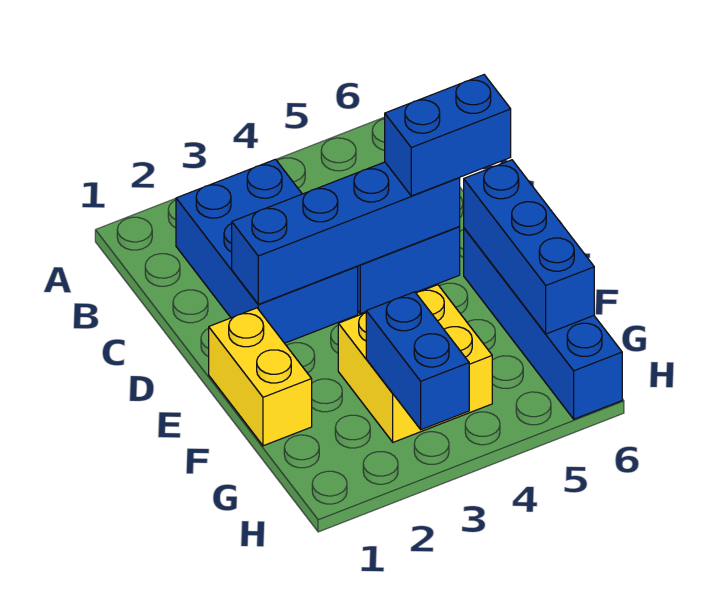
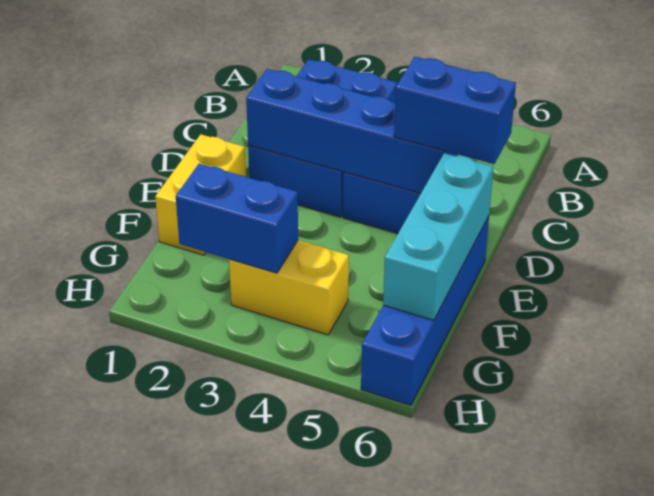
blue brick E6:G6 level 2 -> cyan brick E6:G6 level 2
yellow brick F3:G4 level 1 -> yellow brick G3:G4 level 1
blue brick G3:H3 level 2 -> blue brick G2:G3 level 2

